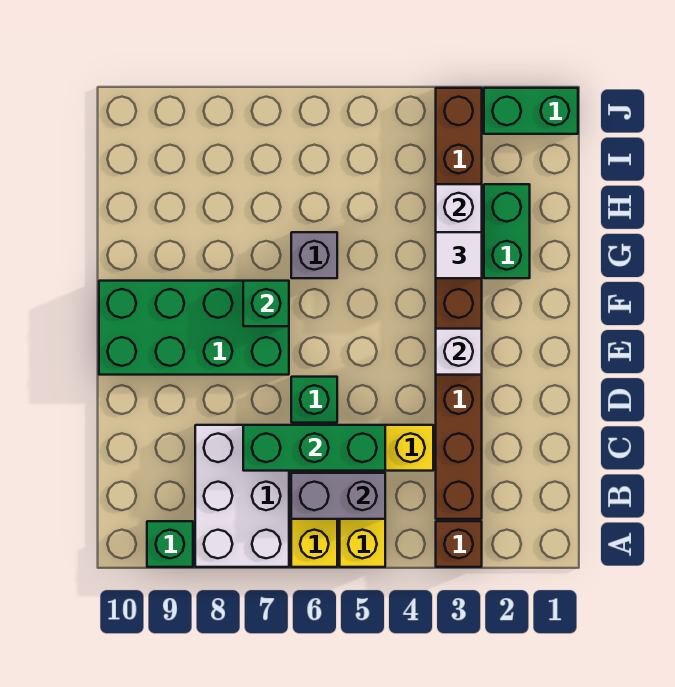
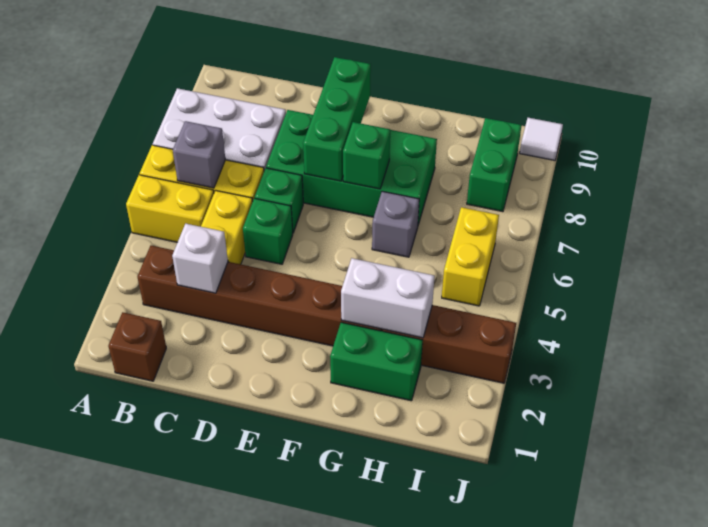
brown brick A3 level 1 -> brown brick B1 level 1
green brick A9 level 1 -> green brick D5 level 1
grey brick B5:B6 level 2 -> grey brick B6 level 2
green brick C5:C7 level 2 -> green brick E7:E9 level 2
white brick E3 level 2 -> white brick C3 level 2
green brick E7:F10 level 1 -> green brick D7:G8 level 1
white tile G3 level 3 -> white tile J10 level 1
none -> yellow brick I5:I6 level 1
green brick J1:J2 level 1 -> green brick I8:I9 level 1

